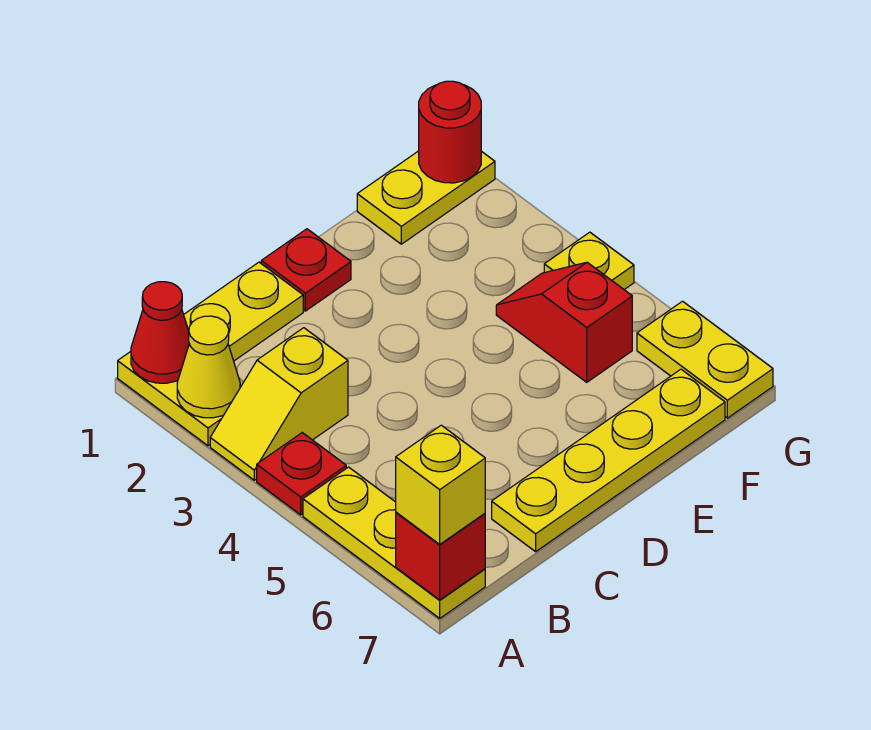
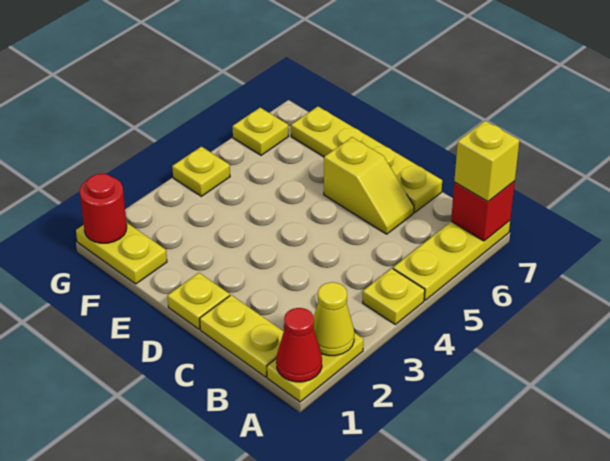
yellow slope A3:B3 level 1 top B -> yellow slope C6:D6 level 1 top D
red plate A4 level 1 -> yellow plate A4 level 1
red plate D1 level 1 -> yellow plate D1 level 1
red slope F4:F5 level 1 top 5 -> none
yellow plate G6:G7 level 1 -> yellow plate G6 level 1

